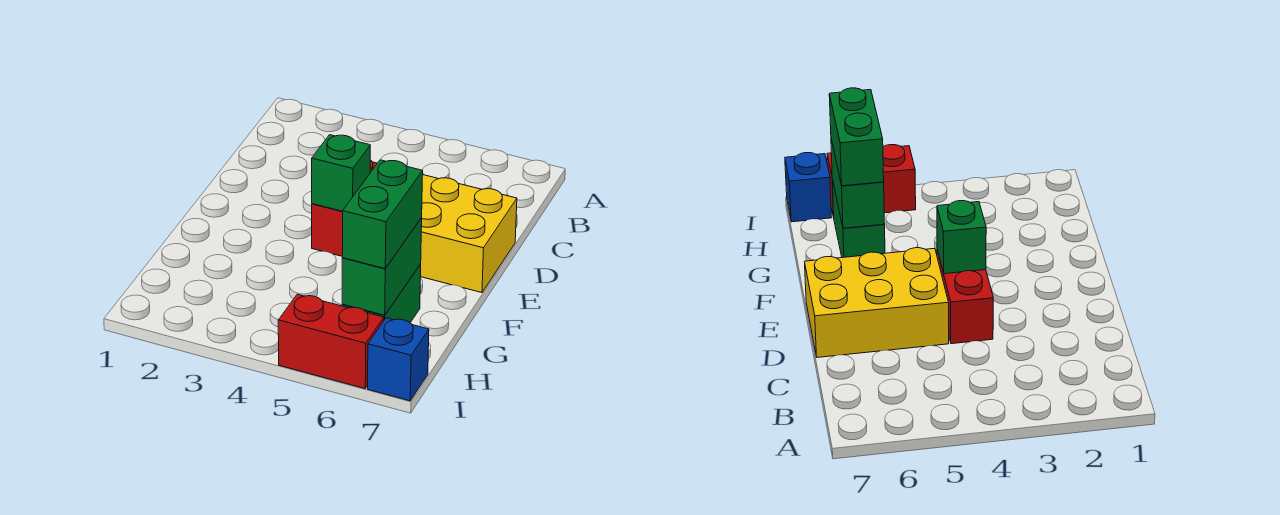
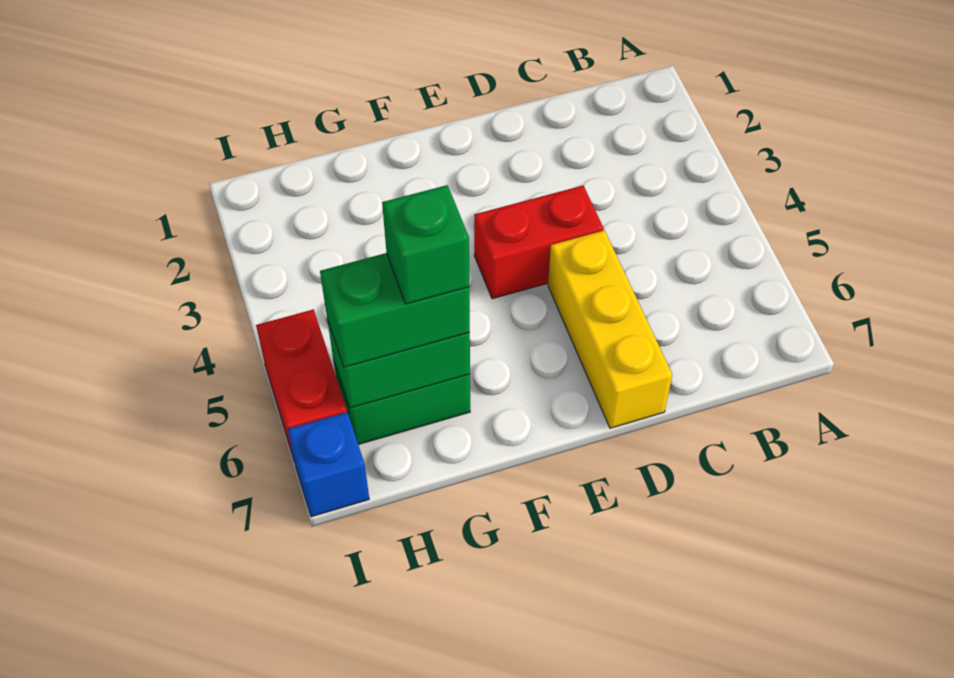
yellow brick D5:E7 level 1 -> yellow brick D5:D7 level 1
green brick E4 level 2 -> green brick G6 level 4

